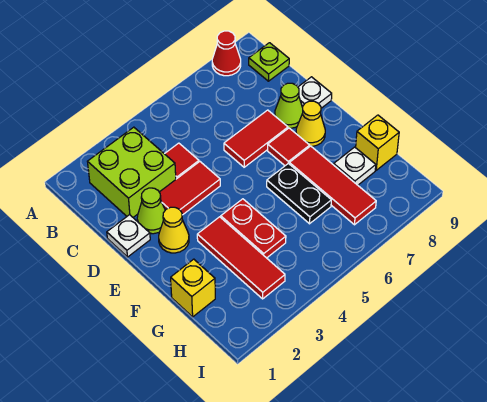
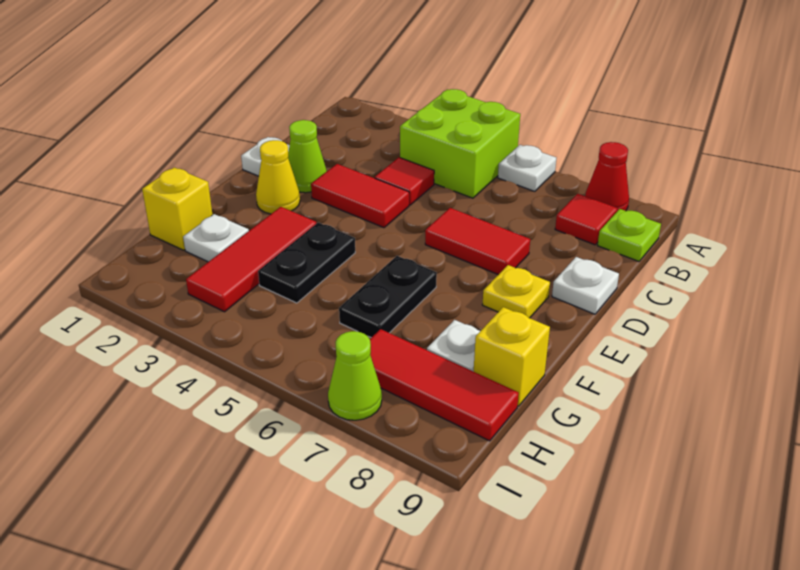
none -> white plate A6 level 1
lime brick B2:C3 level 1 -> lime brick A4:B5 level 1
lime cone D8 level 1 -> lime cone I7 level 1
red tile E7 level 1 -> red tile B8 level 1
yellow cone E8 level 1 -> yellow plate E8 level 1
red plate F4:G4 level 1 -> black plate F4:G4 level 1
red tile F7:H7 level 1 -> red tile H7:H9 level 1
none -> white plate G2 level 1

